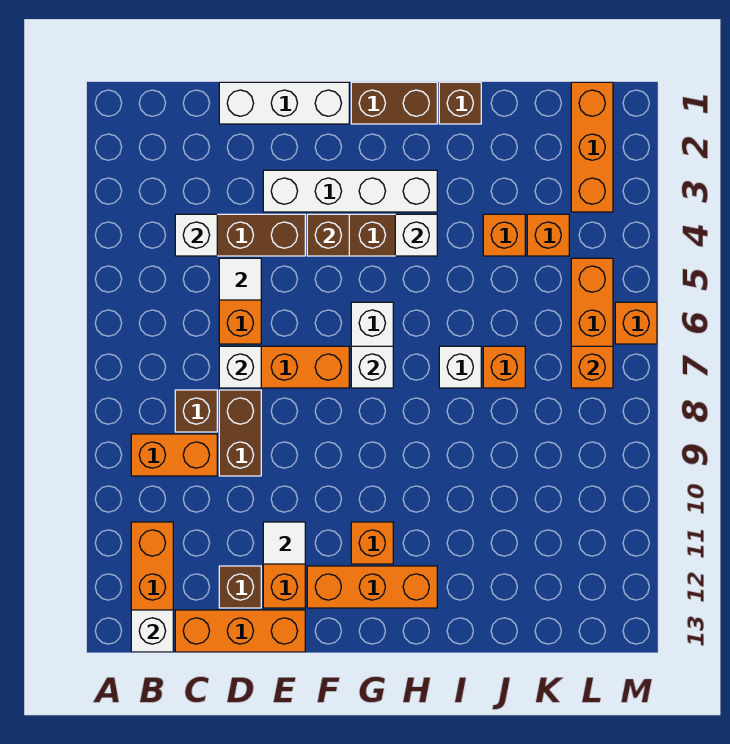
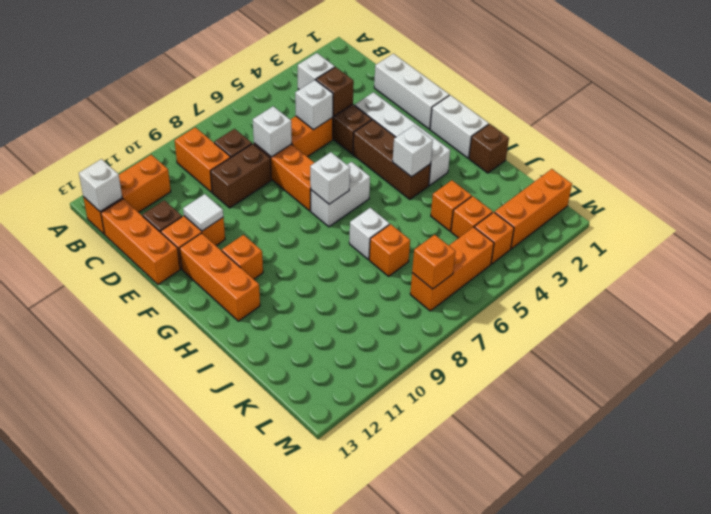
white tile D5 level 2 -> white brick D5 level 2
brown brick F4 level 2 -> brown brick D4 level 2
brown brick G1:H1 level 1 -> white brick G1:H1 level 1
orange brick M6 level 1 -> orange brick L4 level 1

